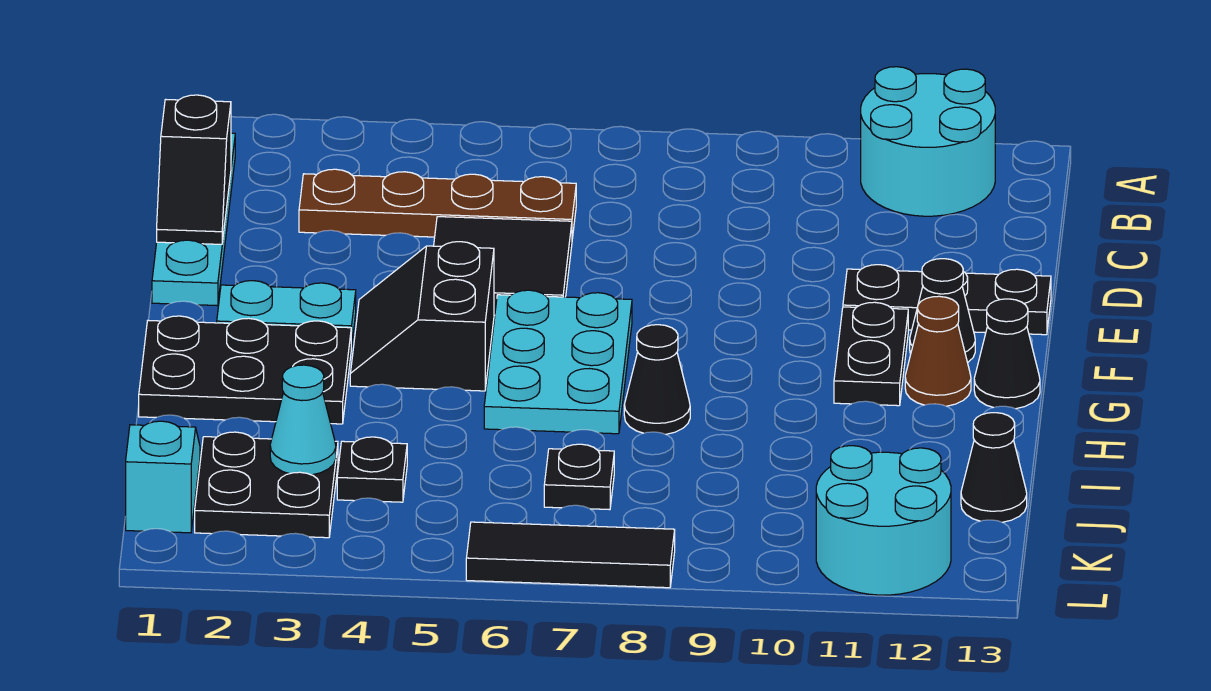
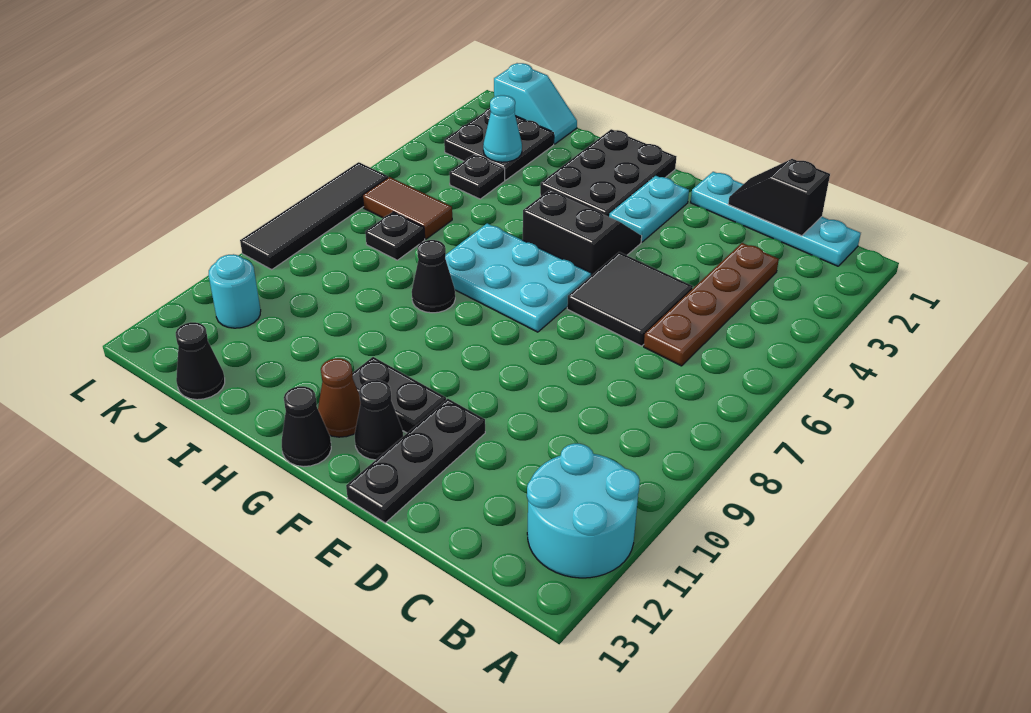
none -> brown tile J6:K6 level 1
cyan round brick K11:L12 level 1 -> cyan round brick K11 level 1
black tile L6:L8 level 1 -> black tile L6:L9 level 1

